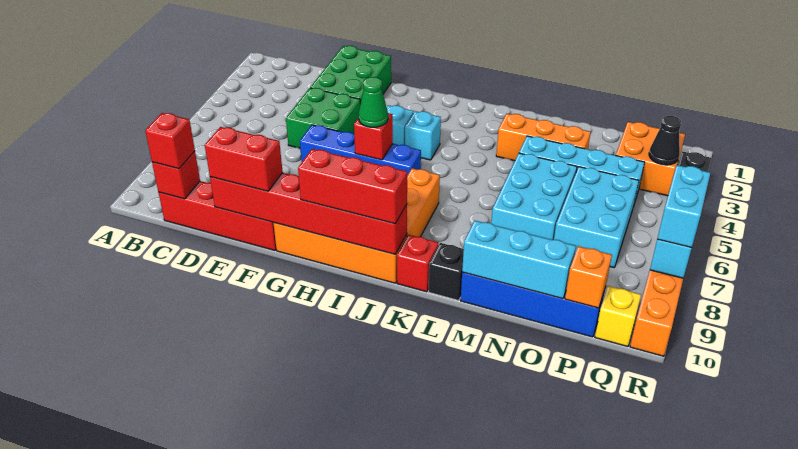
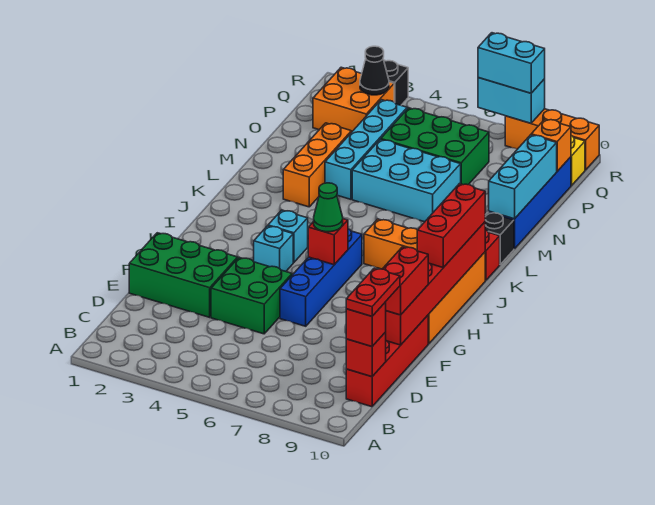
none -> red plate C10:D10 level 4
cyan brick O5:P7 level 1 -> green brick O5:P7 level 1

